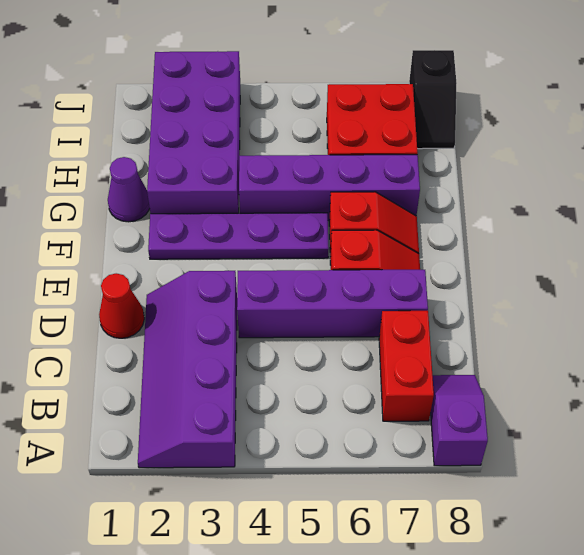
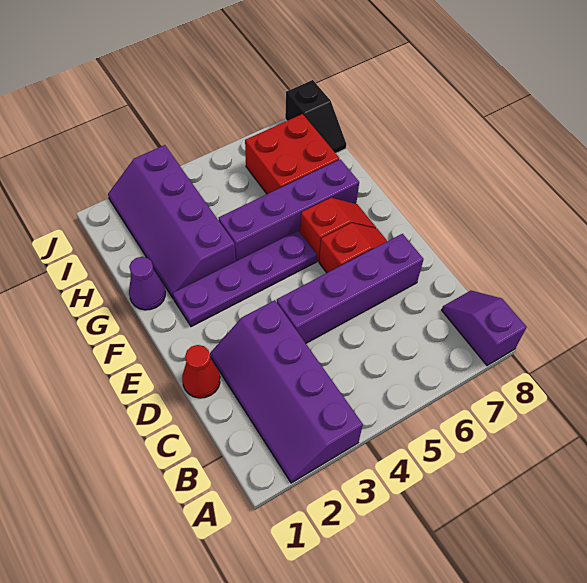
red brick B7:C7 level 1 -> none
purple brick G2:J3 level 1 -> purple slope G2:J3 level 1 top 3

